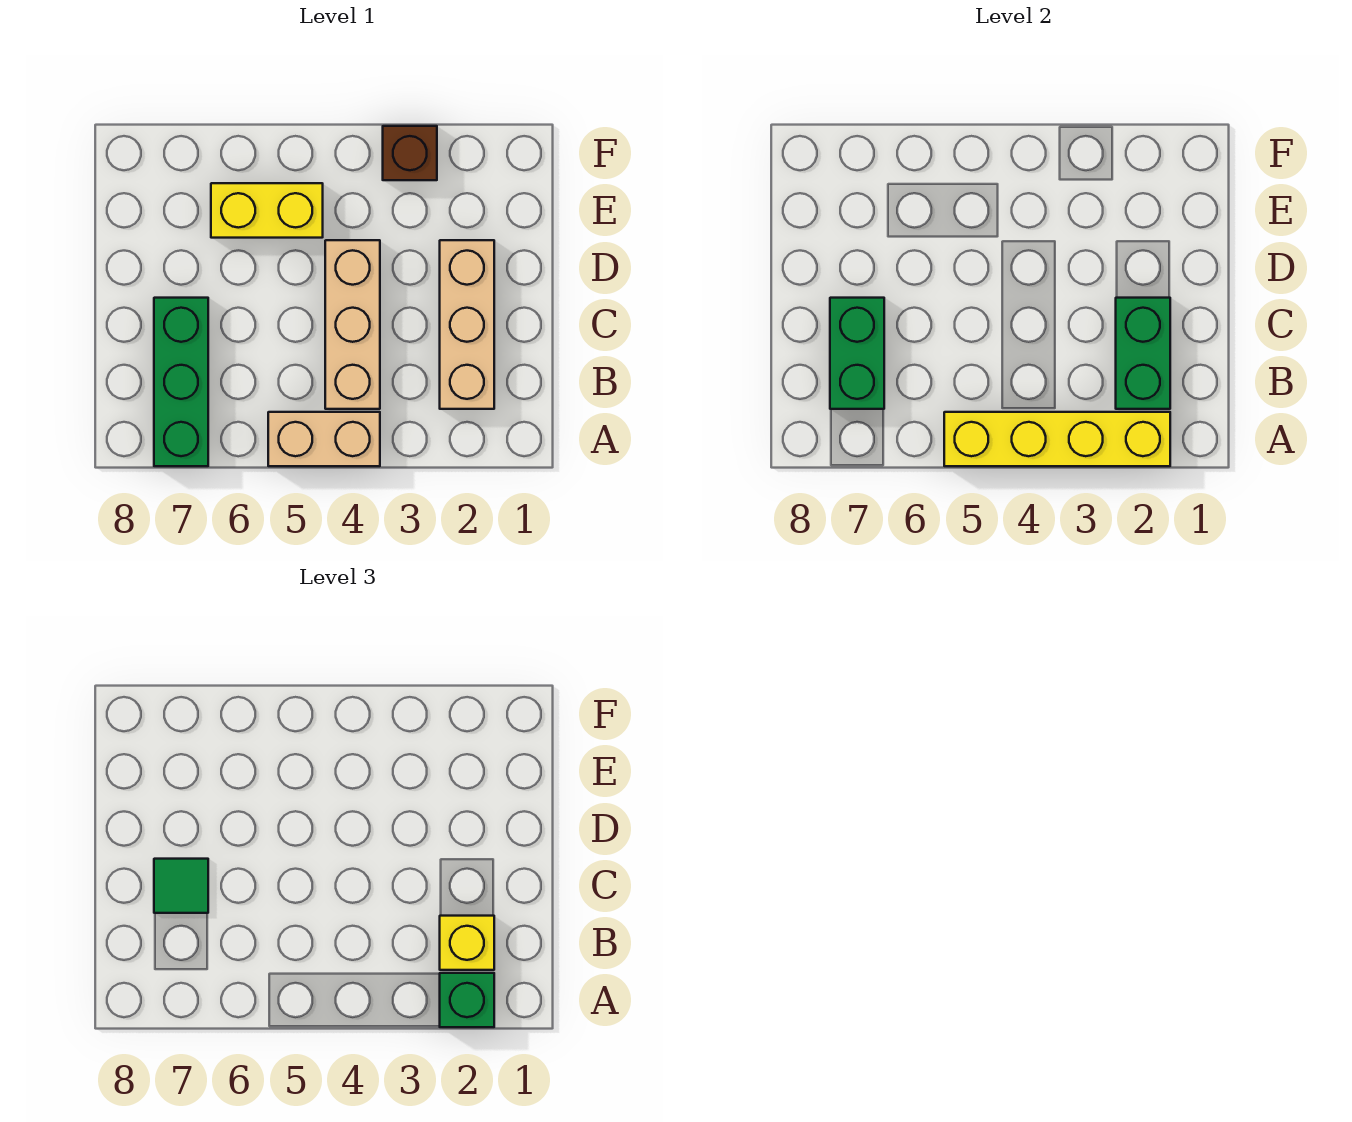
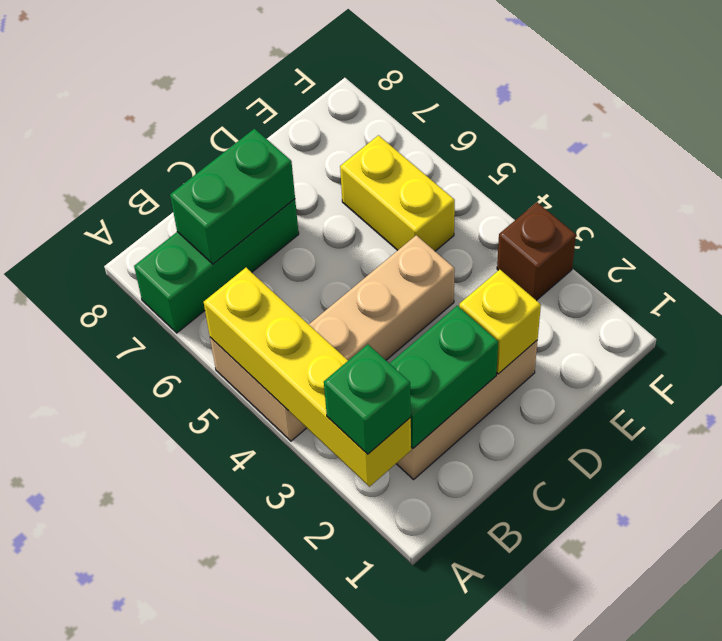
yellow brick B2 level 3 -> yellow brick D2 level 2
green tile C7 level 3 -> none

